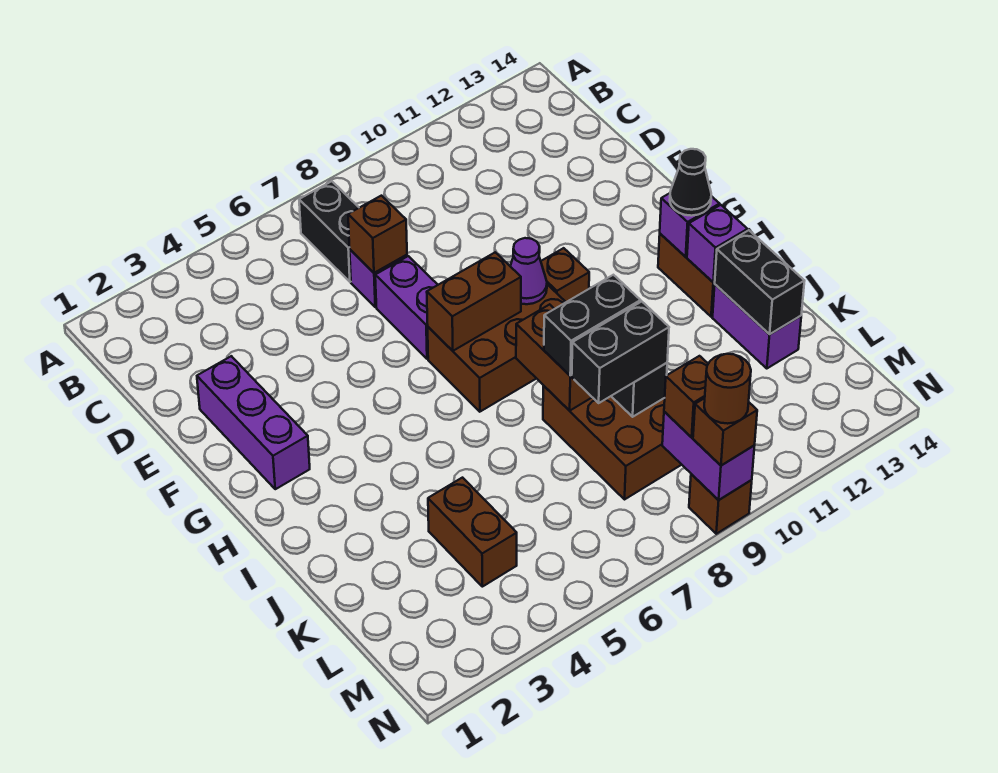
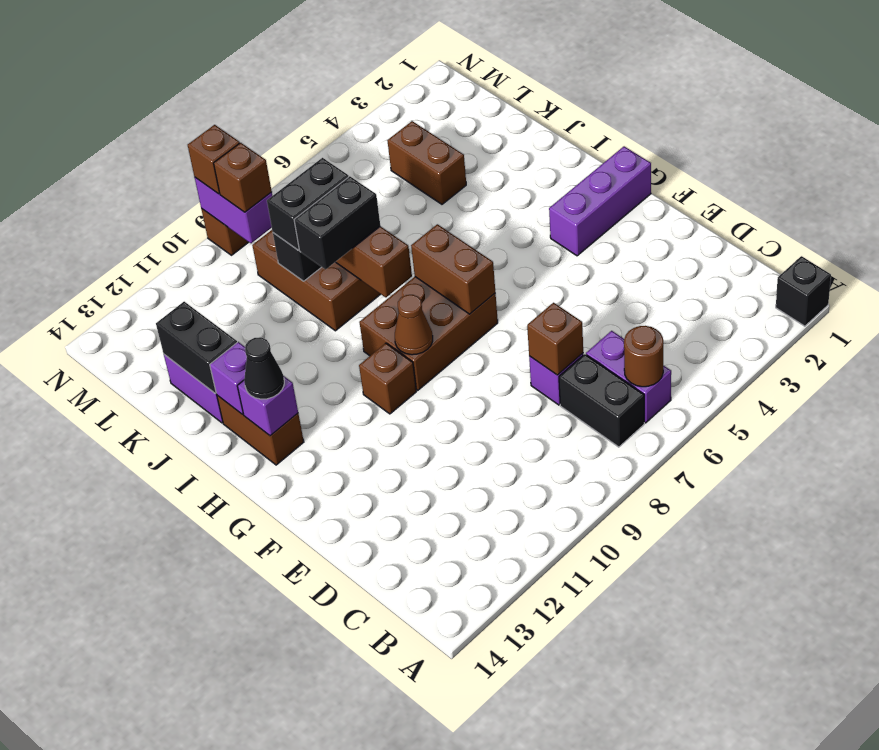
none -> black brick A1 level 1
purple brick E2:G2 level 1 -> purple brick G1:G3 level 1
purple brick E7:F7 level 1 -> purple brick B6:C6 level 1
brown brick G7:G8 level 2 -> brown brick G7:H7 level 2
purple cone G9 level 2 -> brown cone G9 level 2
brown round brick N9 level 4 -> brown round brick B6 level 2

